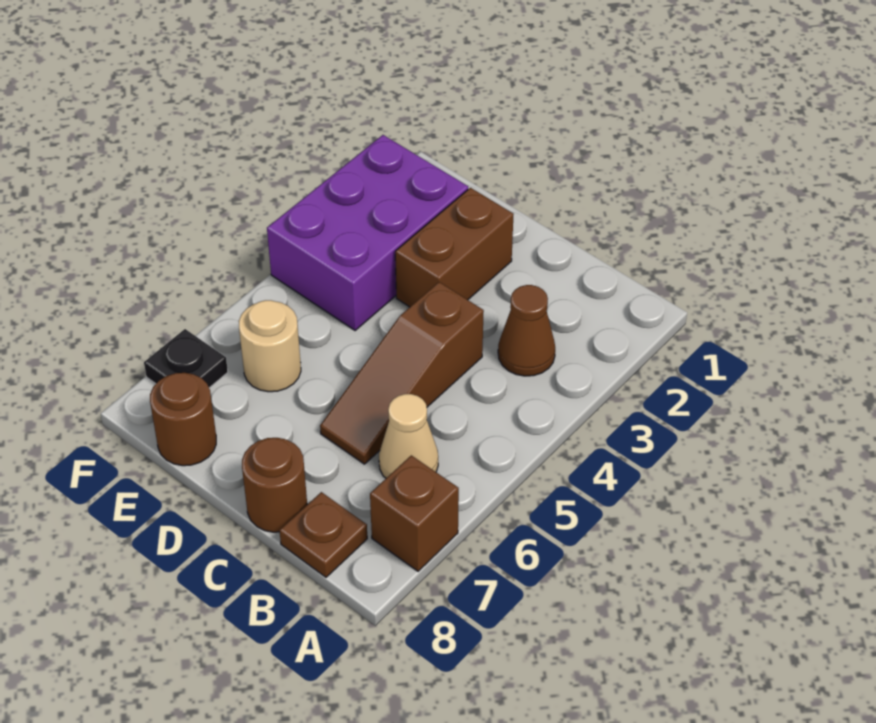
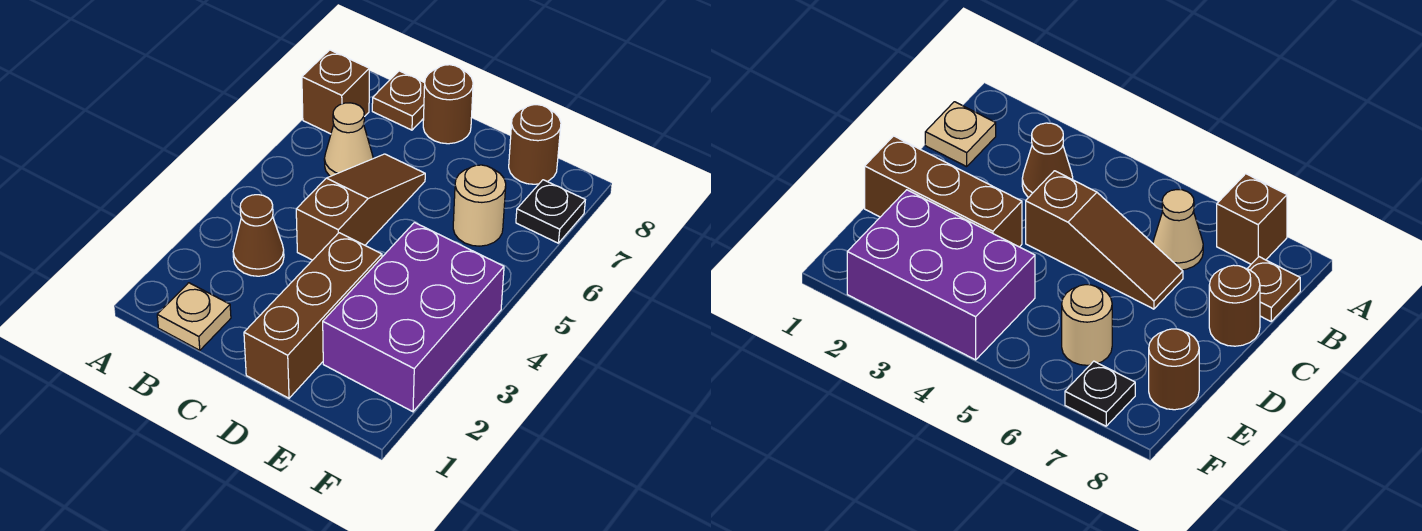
none -> tan plate B1 level 1
brown brick D2:D3 level 1 -> brown brick D1:D3 level 1

